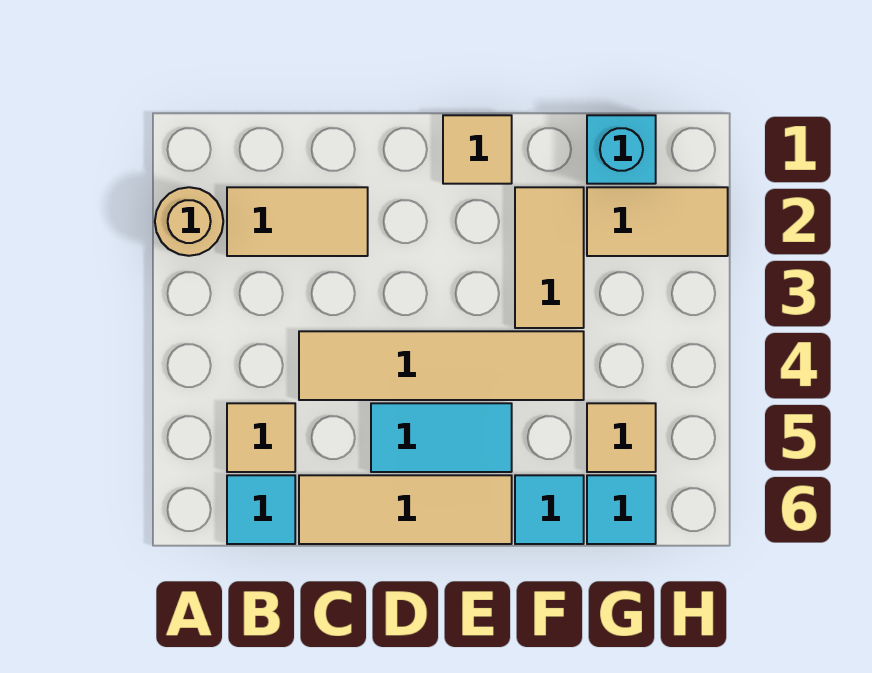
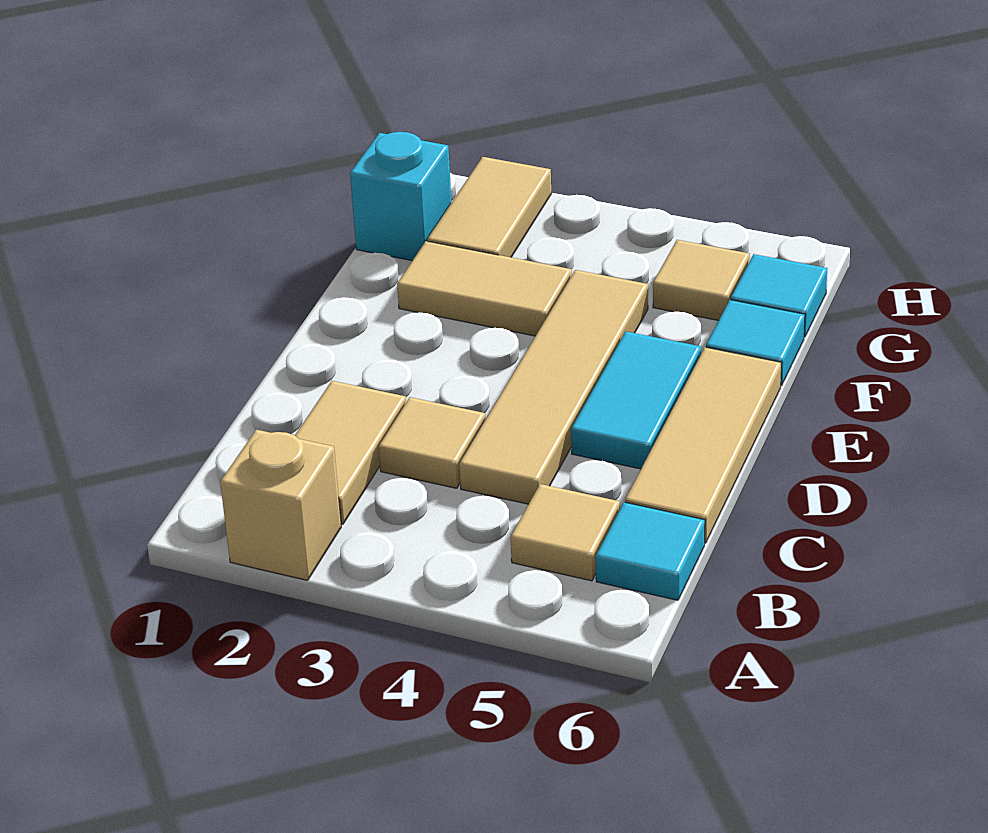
tan round brick A2 level 1 -> tan brick A2 level 1
tan tile E1 level 1 -> tan tile C3 level 1

